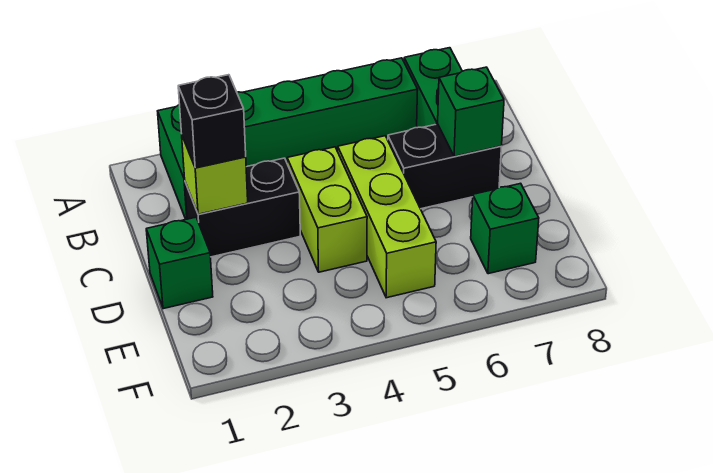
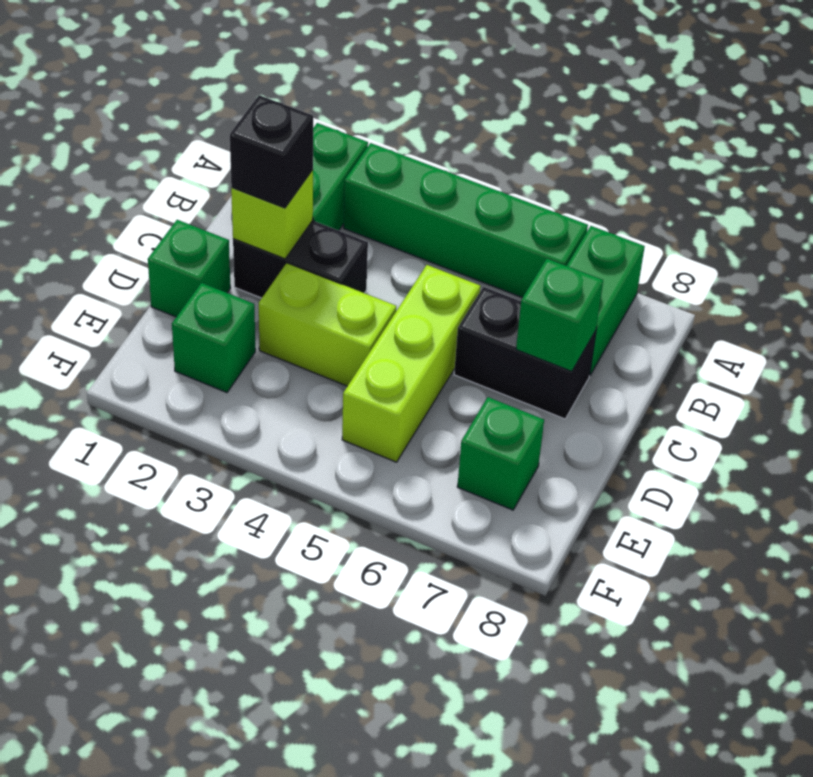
lime brick C4:D4 level 1 -> lime brick D3:D4 level 1
none -> green brick E2 level 1

